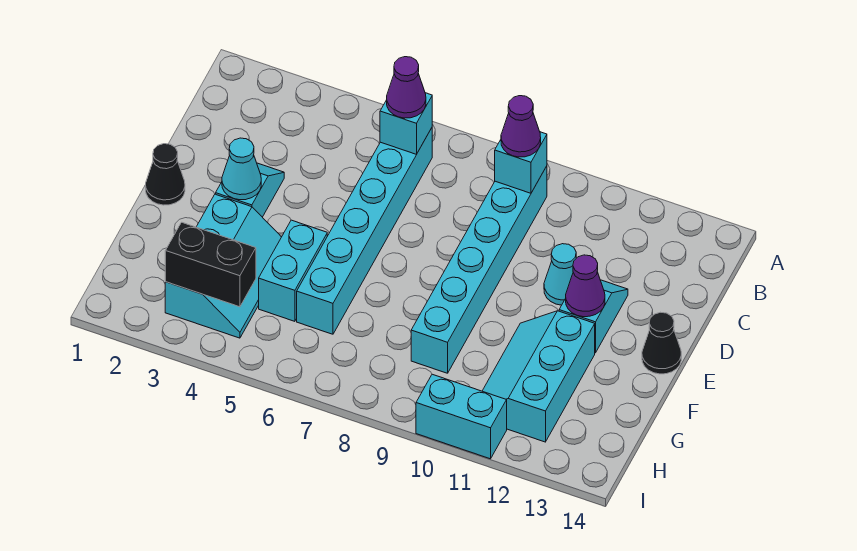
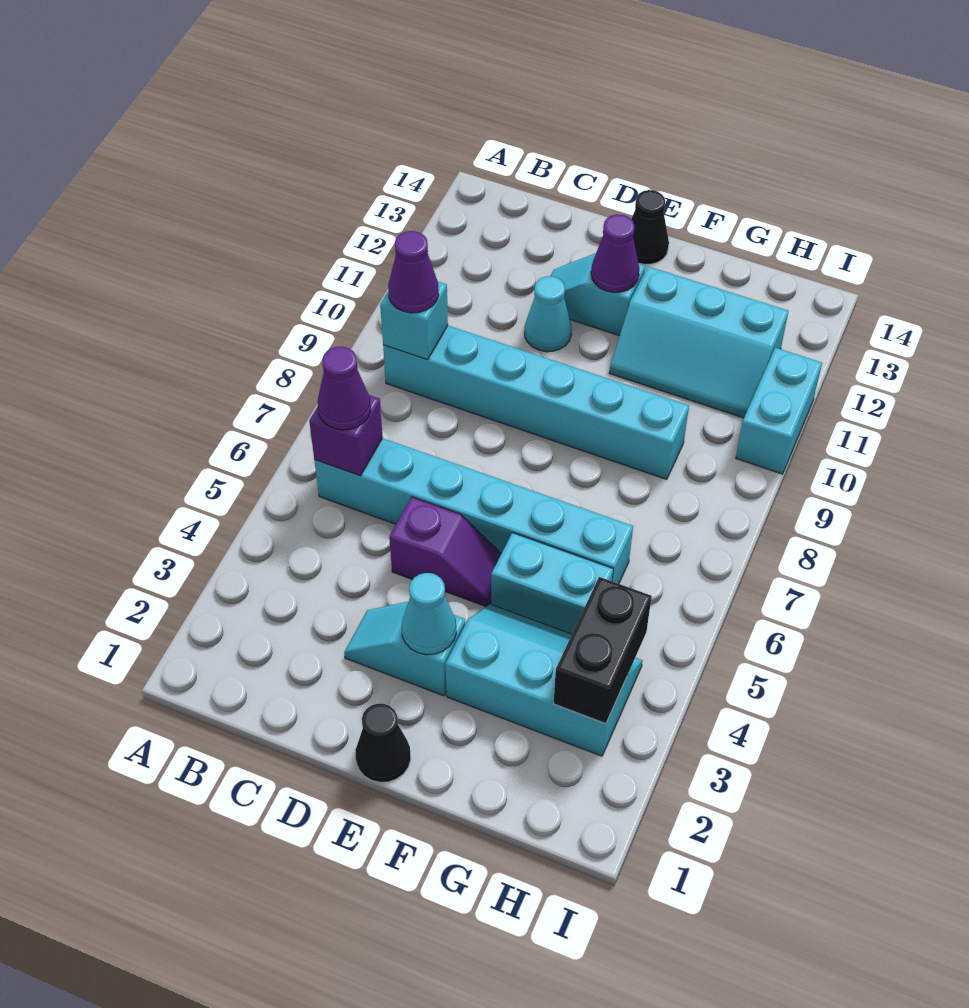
cyan brick B6 level 2 -> purple brick B6 level 2
none -> purple slope D5:E5 level 1 top D

